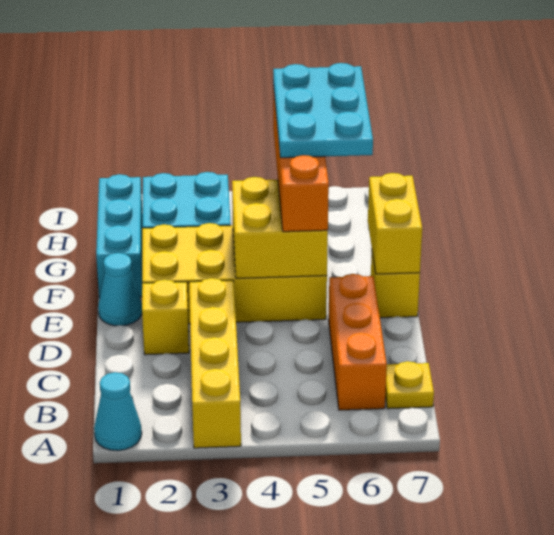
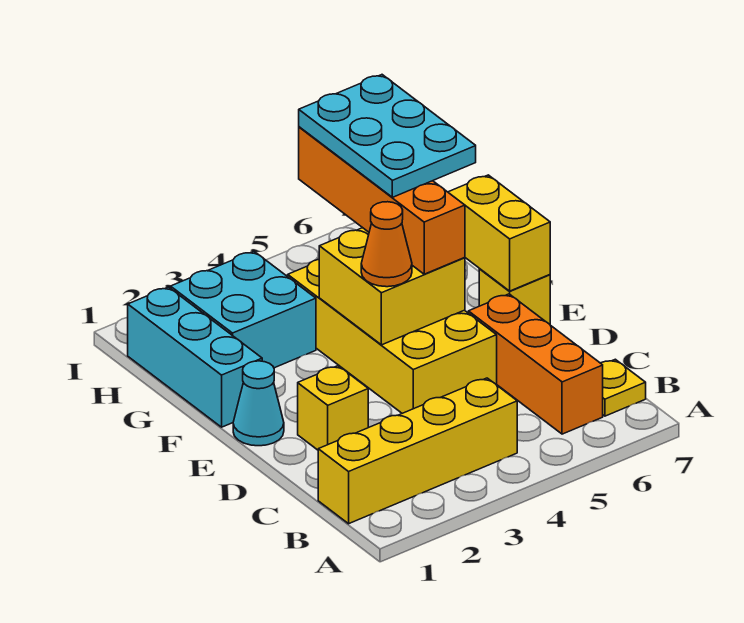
cyan cone A1 level 1 -> none
yellow brick A3:D3 level 1 -> yellow brick B1:B4 level 1
yellow brick E2:F5 level 1 -> yellow brick D4:G5 level 1
none -> orange cone E4 level 3

